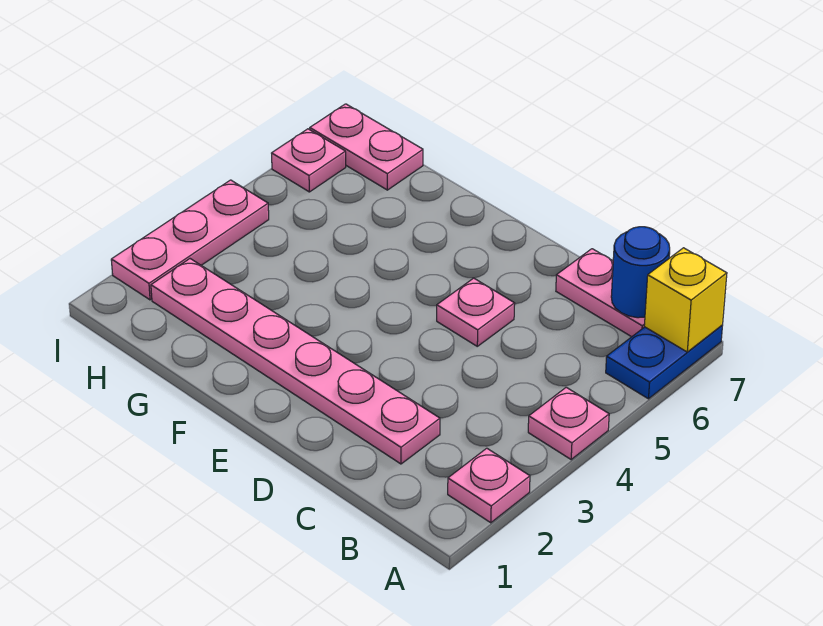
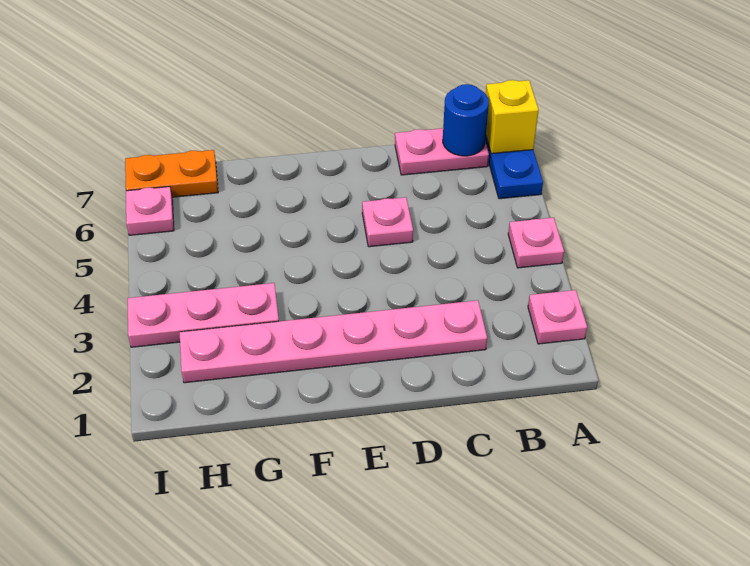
pink plate H7:I7 level 1 -> orange plate H7:I7 level 1
pink plate I2:I4 level 1 -> pink plate G3:I3 level 1

